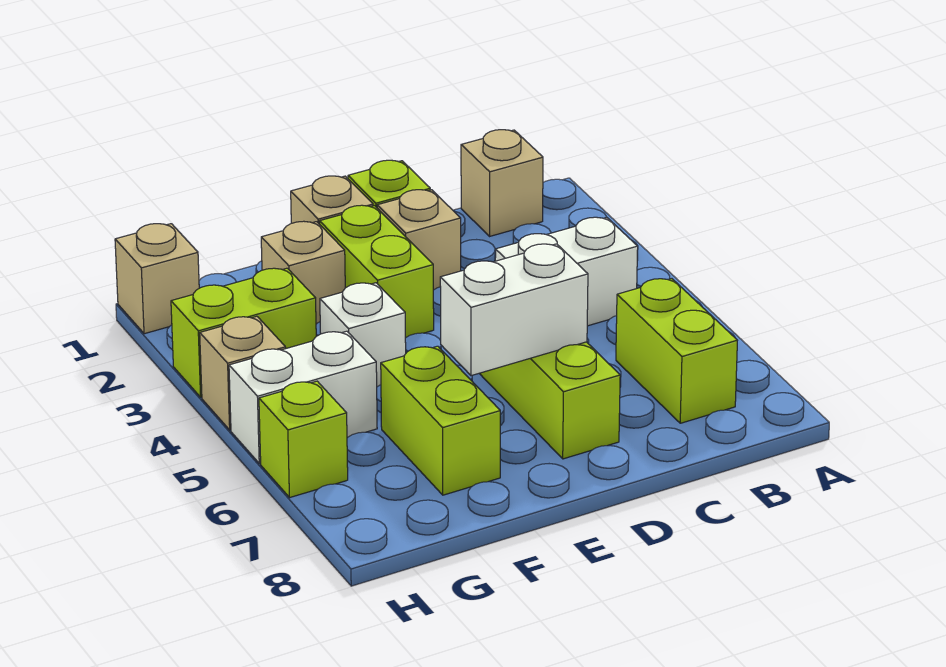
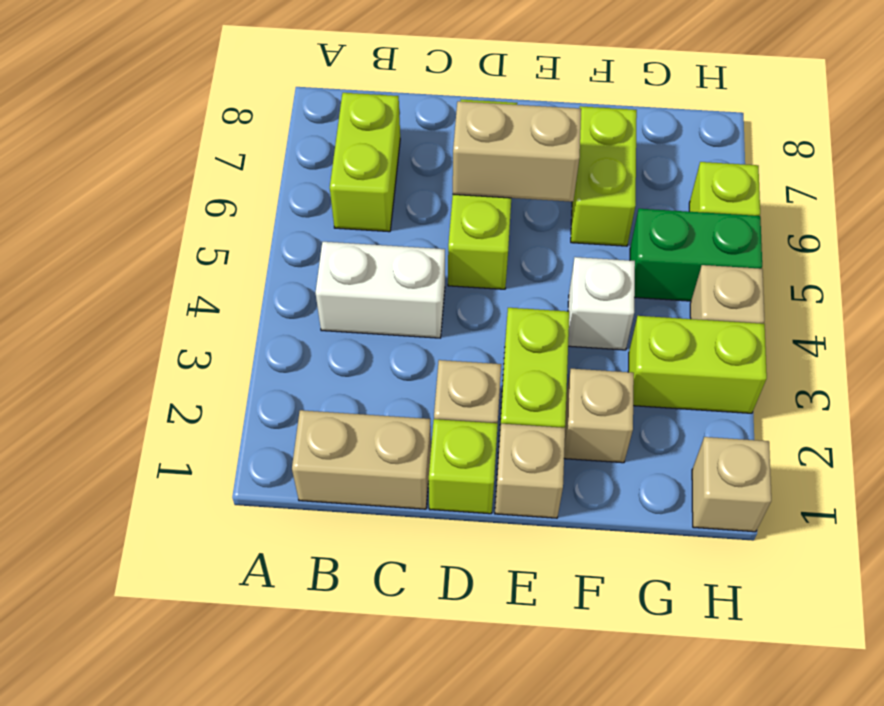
tan brick B1 level 1 -> tan brick B1:C1 level 1
white brick D6:E6 level 2 -> tan brick D6:E6 level 2
white brick G5:H5 level 1 -> green brick G5:H5 level 1

